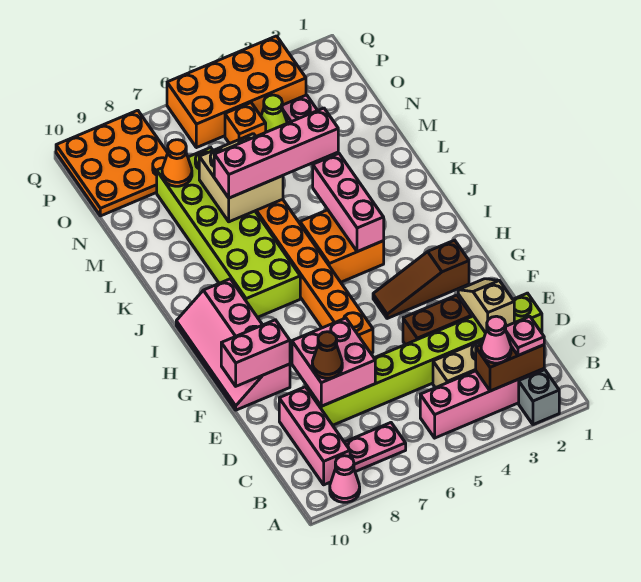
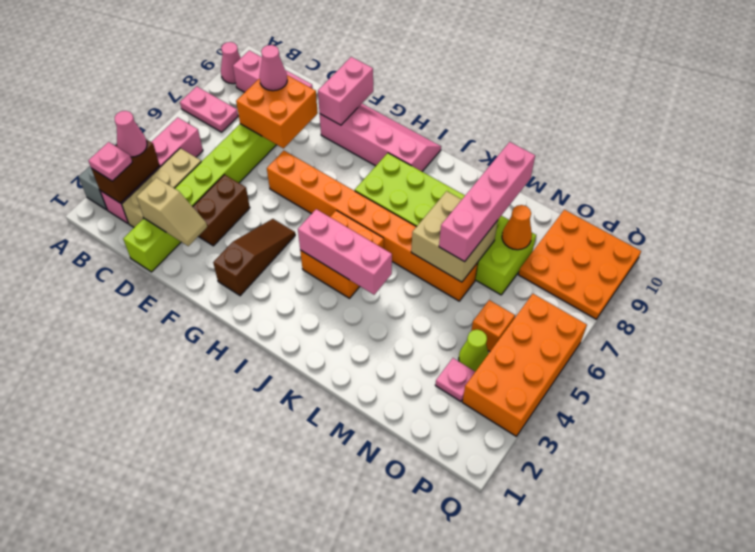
pink plate B7:B8 level 1 -> pink plate A7:B7 level 1
pink brick D7:E8 level 2 -> orange brick D7:E8 level 2
brown cone D8 level 3 -> pink cone D8 level 3
pink brick L4:L7 level 3 -> pink brick M6:M9 level 3

